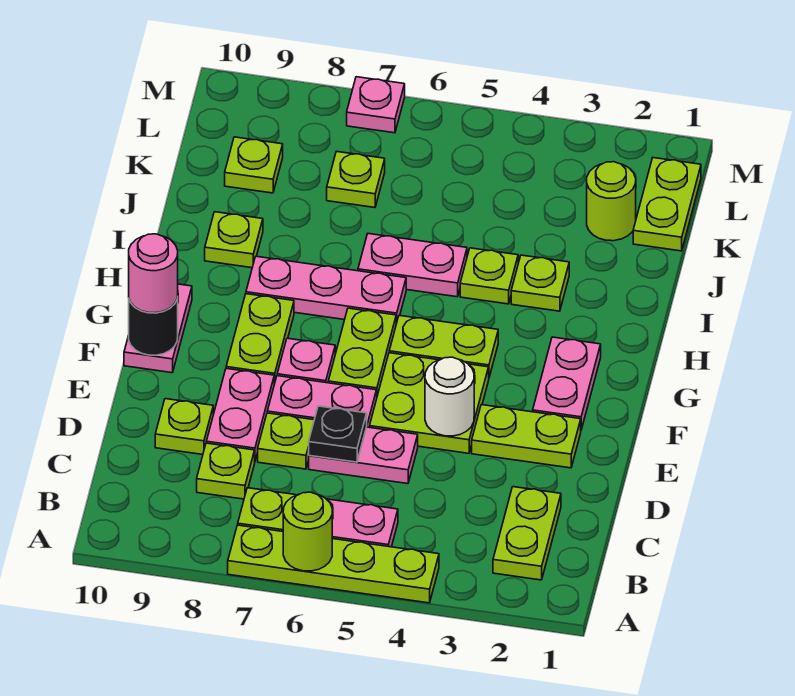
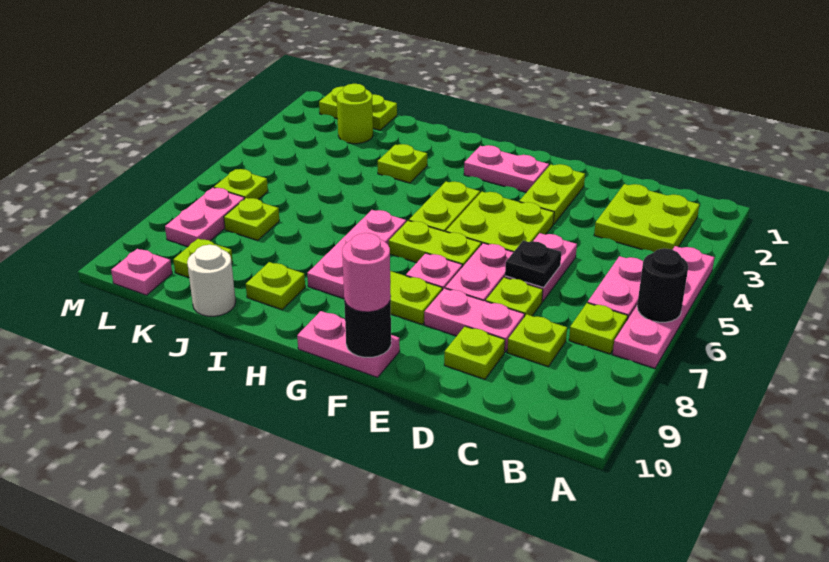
lime plate A4:A7 level 1 -> pink plate A4:A7 level 1
lime round brick A6 level 2 -> black round brick A6 level 2
lime plate B2:C2 level 1 -> lime plate B2:C3 level 1
white round brick E4 level 2 -> white round brick J10 level 1
lime plate I4 level 1 -> lime plate L6 level 1
pink plate I5:I6 level 1 -> pink plate L7:L8 level 1
pink plate M7 level 1 -> pink plate L10 level 1

